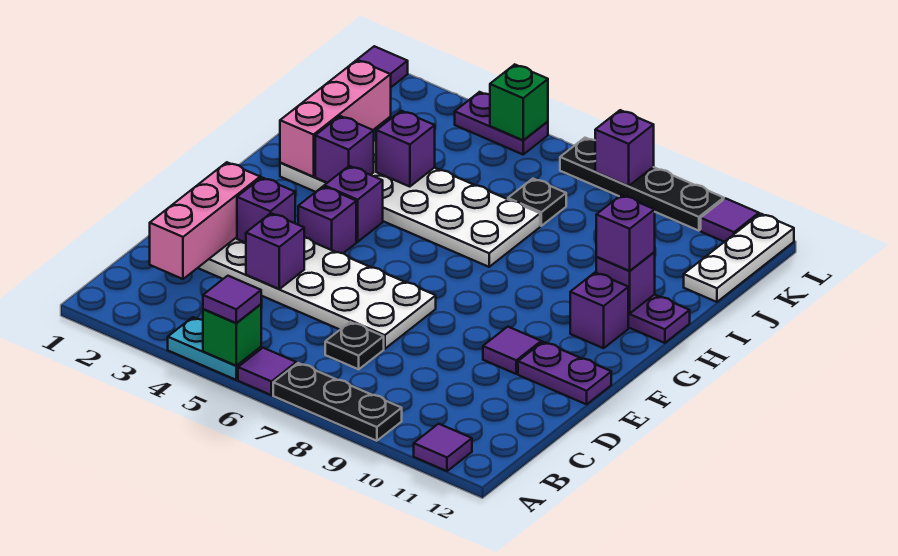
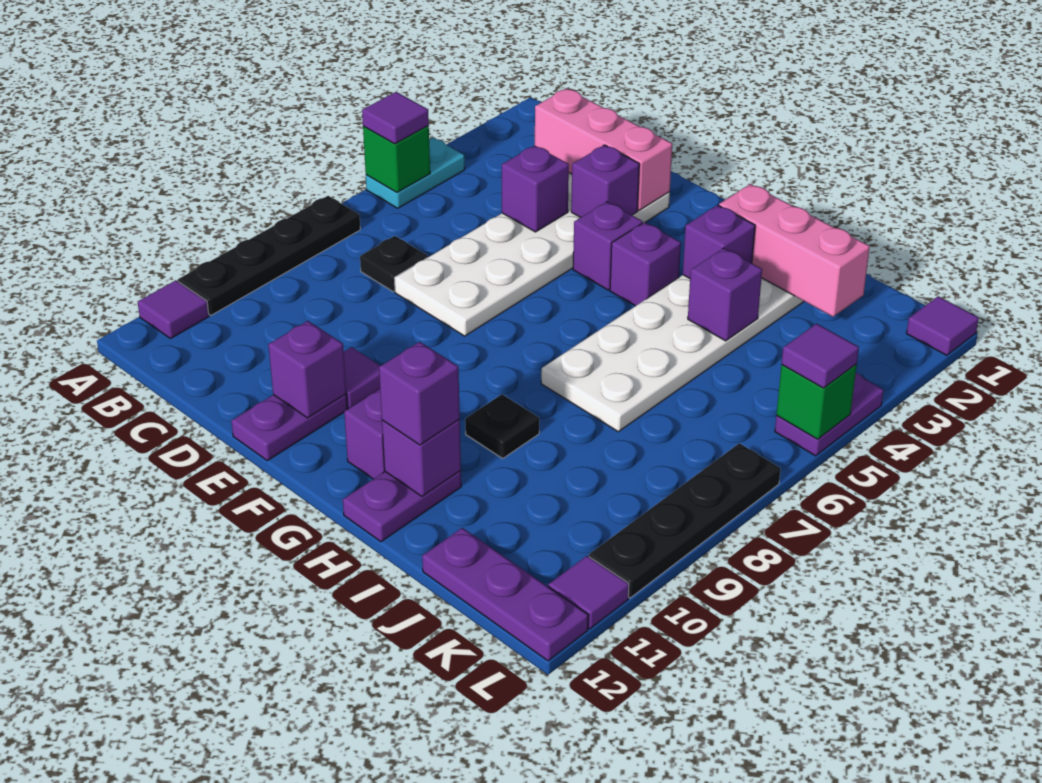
purple tile A6 level 1 -> purple tile L5 level 3
black plate A7:A9 level 1 -> black plate A7:A10 level 1
black plate J7 level 1 -> black plate H9 level 1
white plate J12:L12 level 1 -> purple plate J12:L12 level 1
purple brick L8 level 2 -> purple brick E11 level 2

